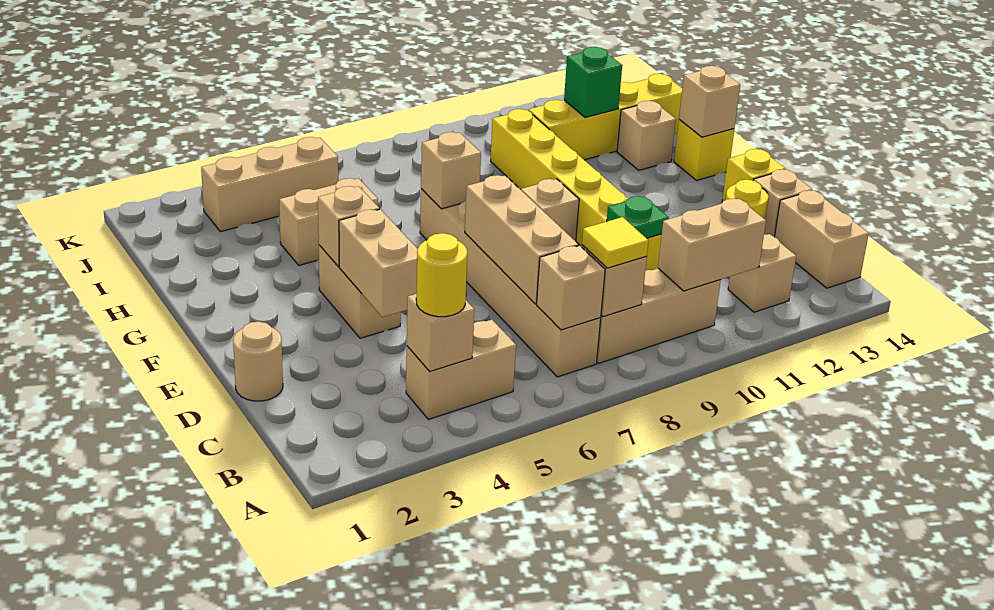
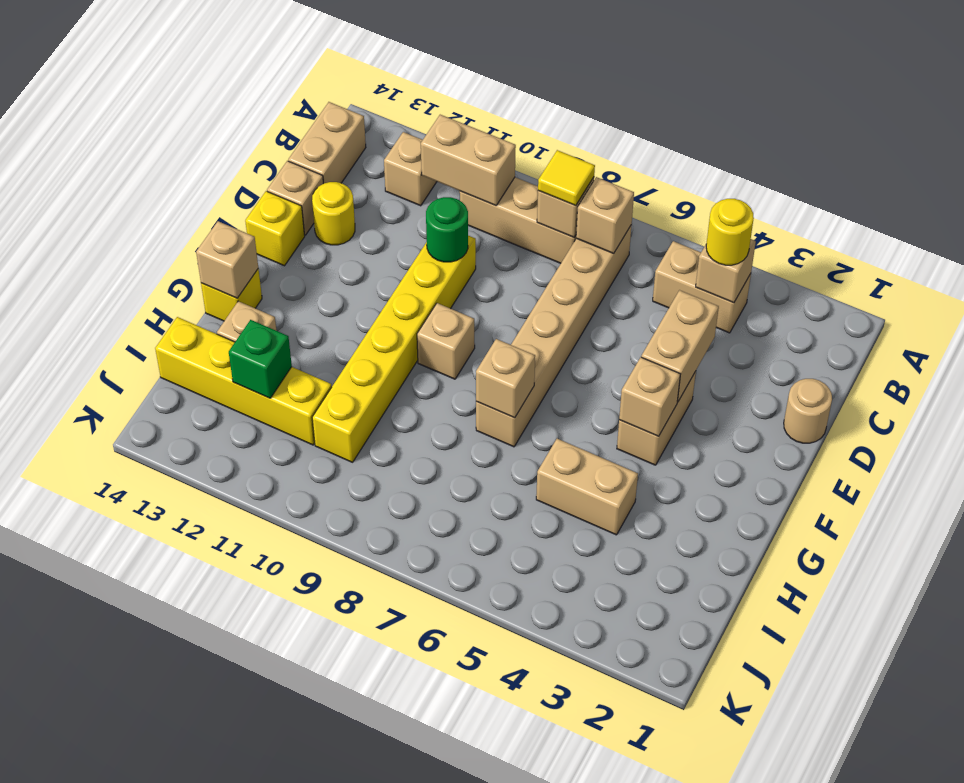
tan brick C7:E7 level 2 -> none
green plate D10 level 2 -> green round brick D10 level 2
tan brick J3:J5 level 1 -> none

